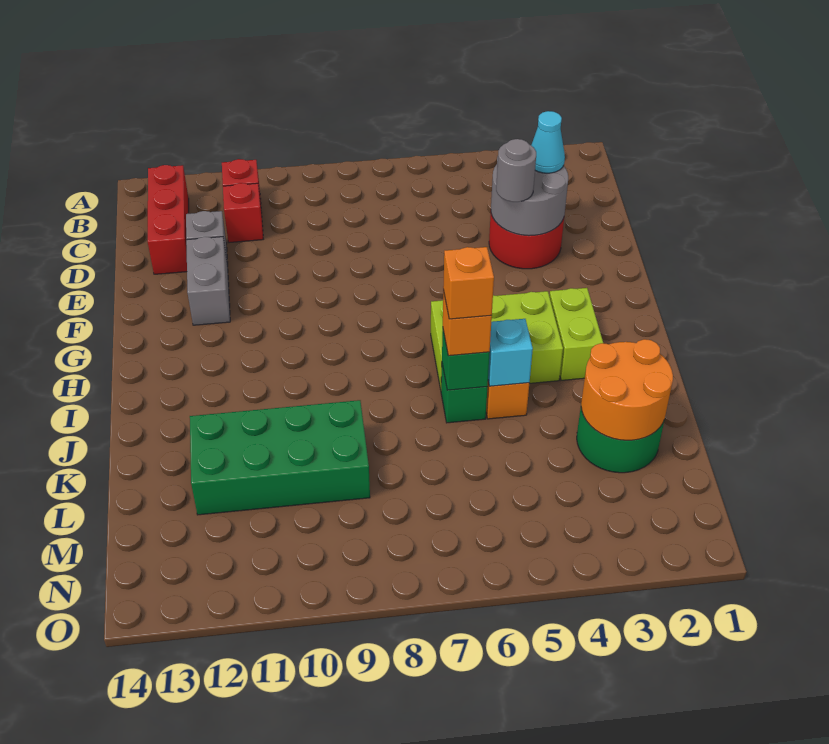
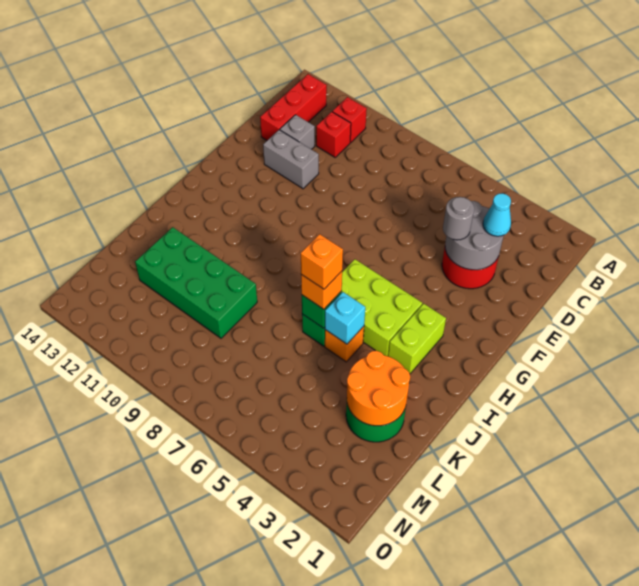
grey brick E12:F12 level 1 -> grey brick E11:E12 level 1

